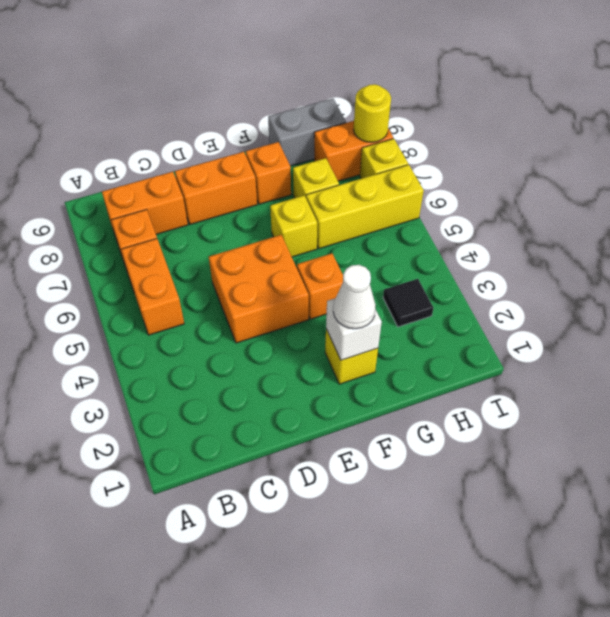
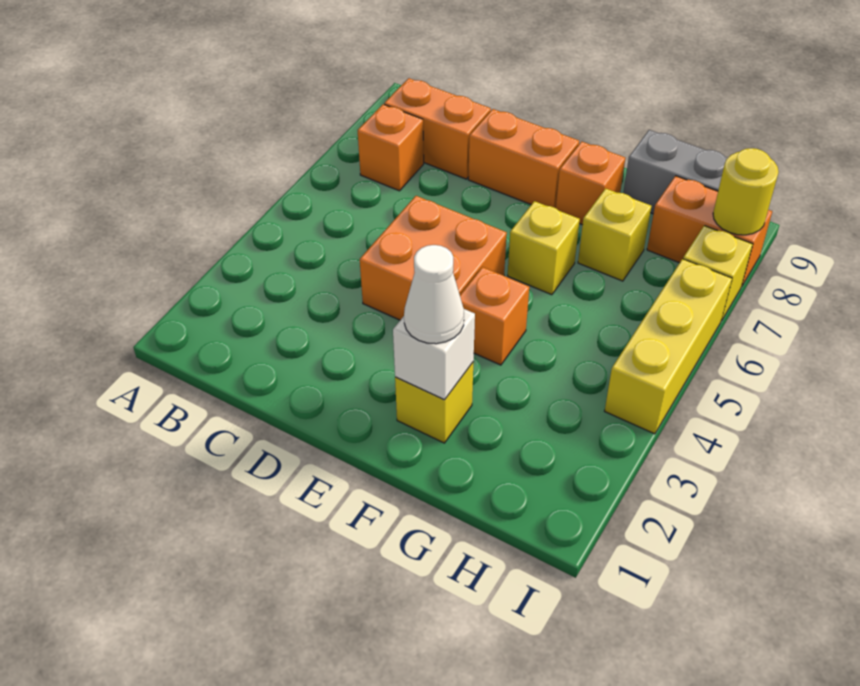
orange brick B5:B6 level 1 -> none
yellow brick G6:I6 level 1 -> yellow brick I4:I6 level 1
black tile H3 level 1 -> none

